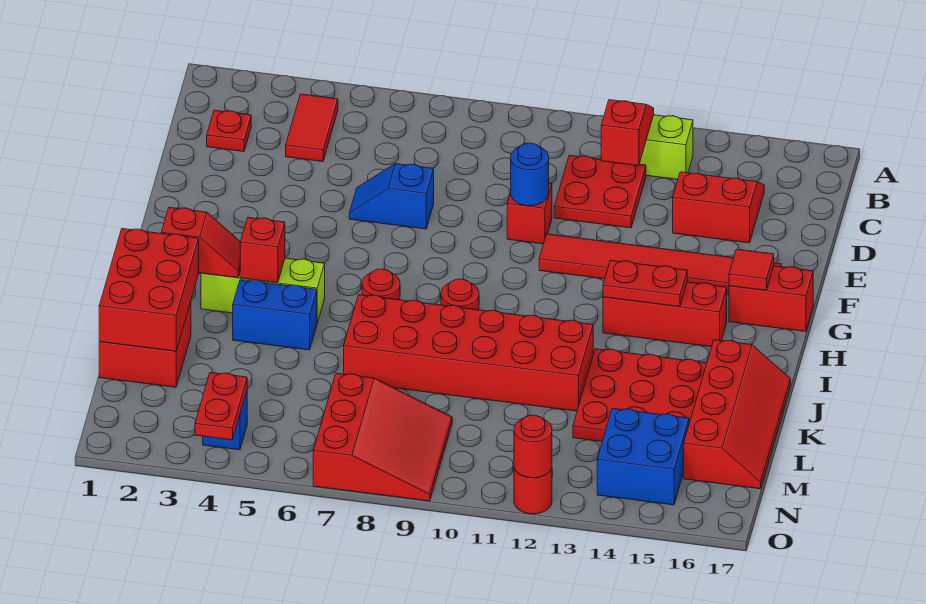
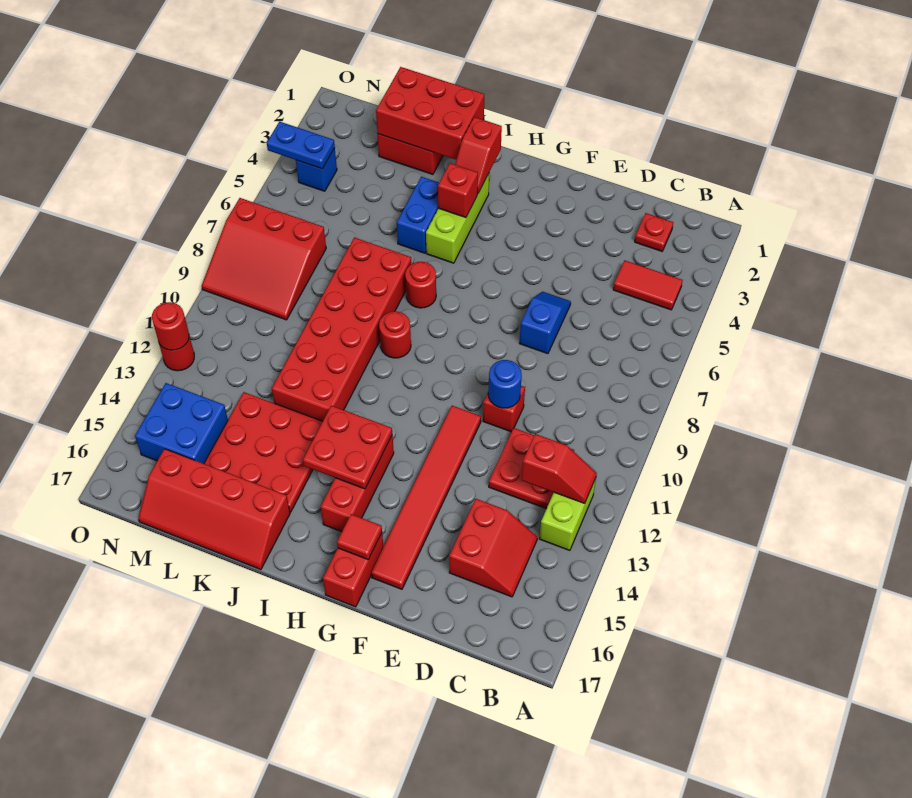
red plate H13:H14 level 2 -> red plate H13:I14 level 2
red plate N4:O4 level 2 -> blue plate N4:O4 level 2

